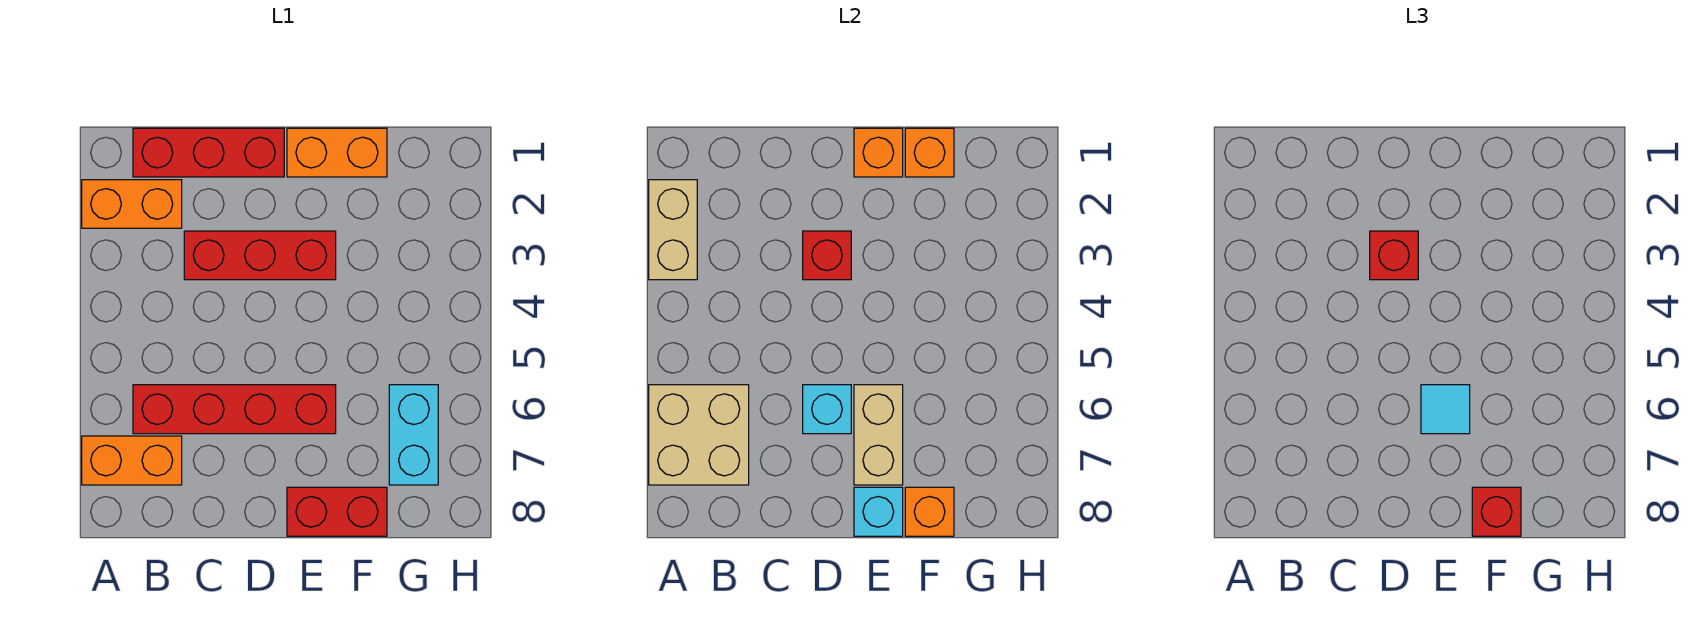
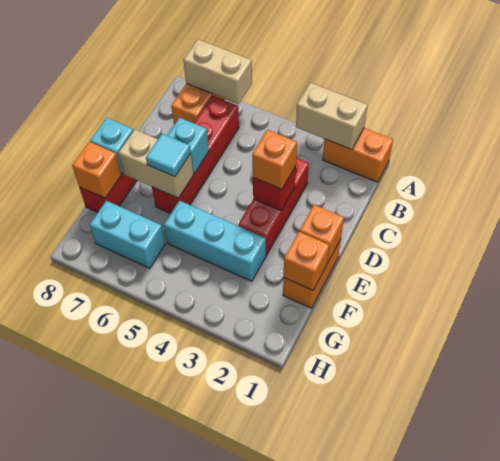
orange brick A2:B2 level 1 -> orange brick A1:A2 level 1
tan brick A6:B7 level 2 -> tan brick A6:A7 level 2
red brick B1:D1 level 1 -> none
red brick D3 level 3 -> orange brick D3 level 3
none -> cyan brick F3:F5 level 1
red brick F8 level 3 -> none

